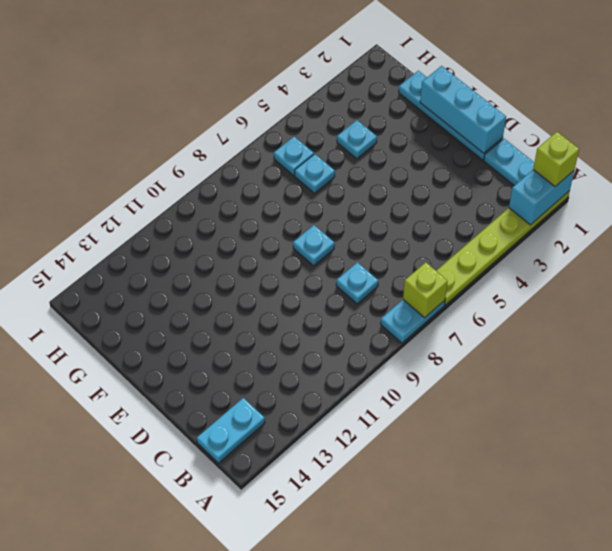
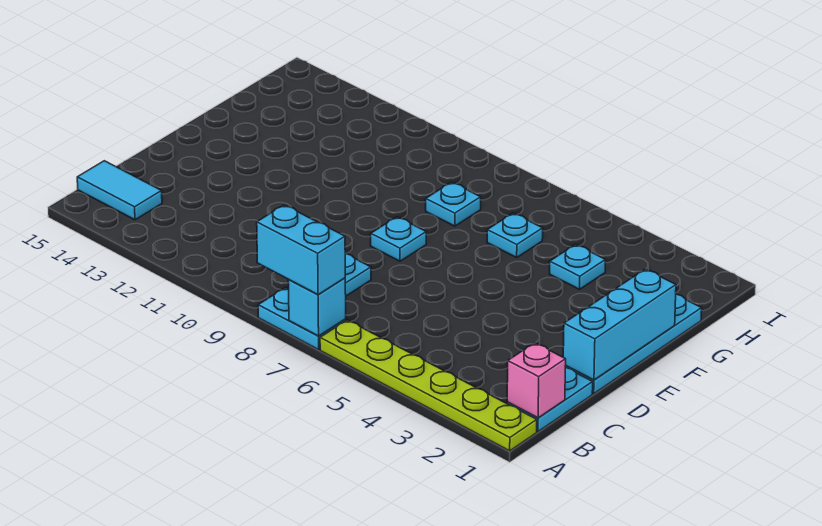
cyan brick A1:A2 level 2 -> cyan brick A7:A8 level 3
lime brick A1 level 3 -> none
lime brick A7 level 2 -> cyan brick A7 level 2
none -> pink brick B1 level 2
cyan plate B14:B15 level 1 -> cyan tile B14:B15 level 1
cyan plate H6 level 1 -> cyan plate G8 level 1

